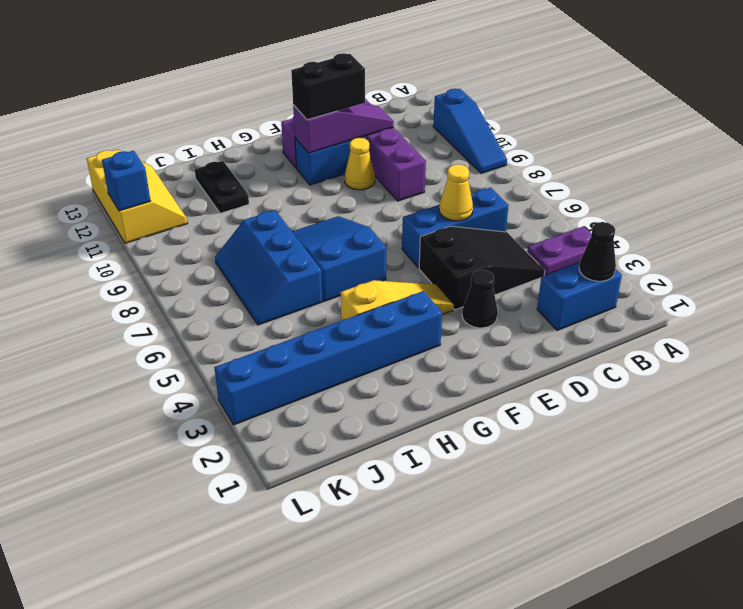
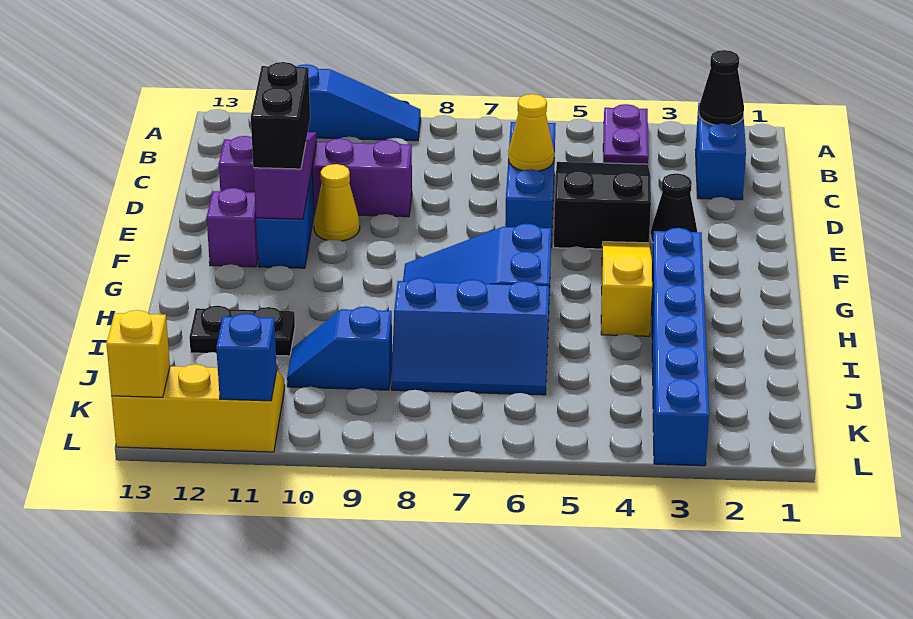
none -> blue slope J9:J10 level 1 top 9
none -> yellow brick L13 level 2

